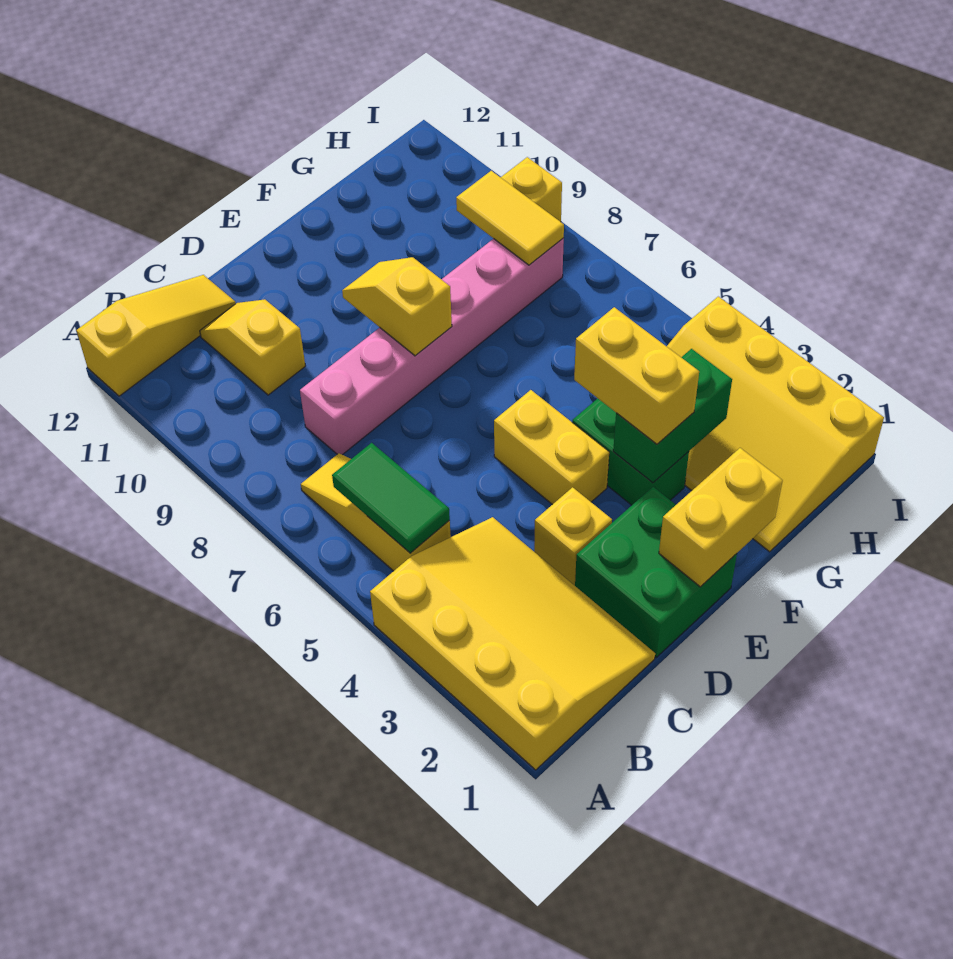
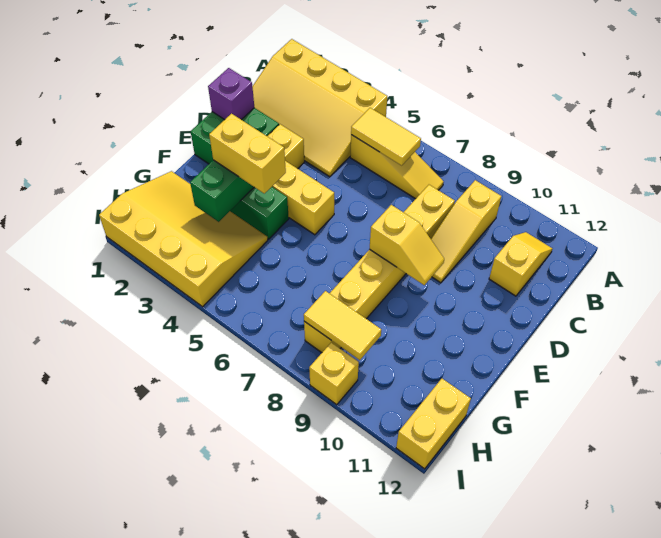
yellow slope A12:C12 level 1 top A -> yellow slope B9:D9 level 1 top B
green tile B5:B6 level 2 -> yellow tile B5:B6 level 2
pink brick C8:H8 level 1 -> yellow brick C8:H8 level 1
yellow slope C10:C11 level 1 top 10 -> yellow slope B11:C11 level 1 top C
none -> purple brick D1 level 2
yellow brick E1:F1 level 2 -> yellow brick H12:I12 level 1

